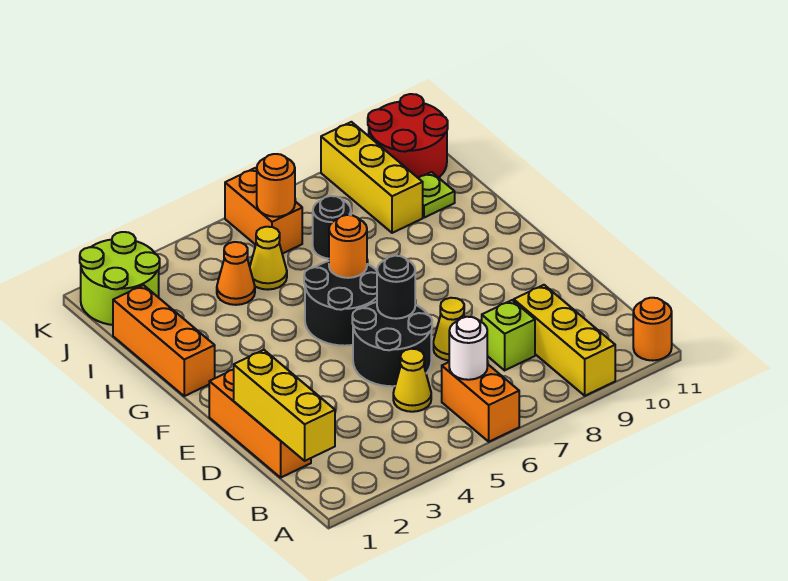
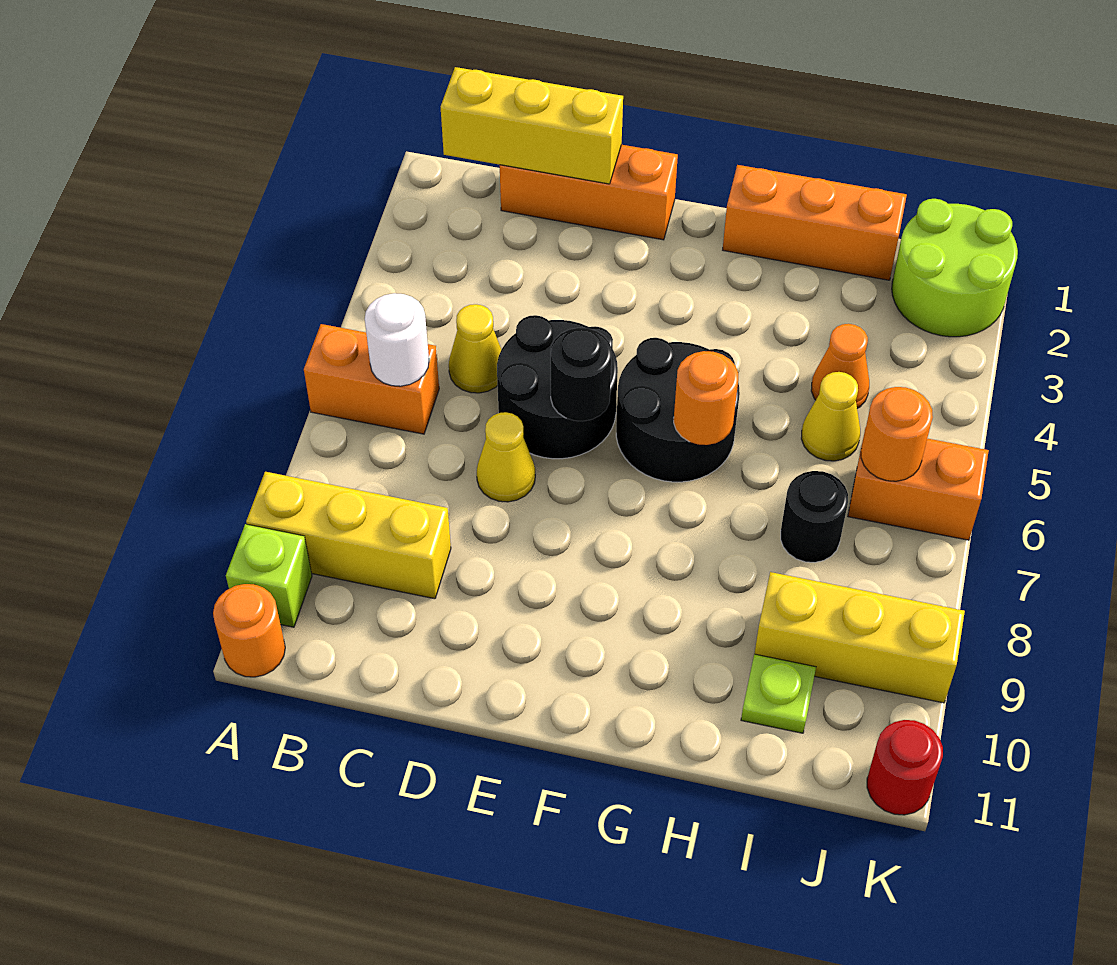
lime brick C8 level 1 -> lime brick A10 level 1
red round brick J10:K11 level 1 -> red round brick K11 level 1

